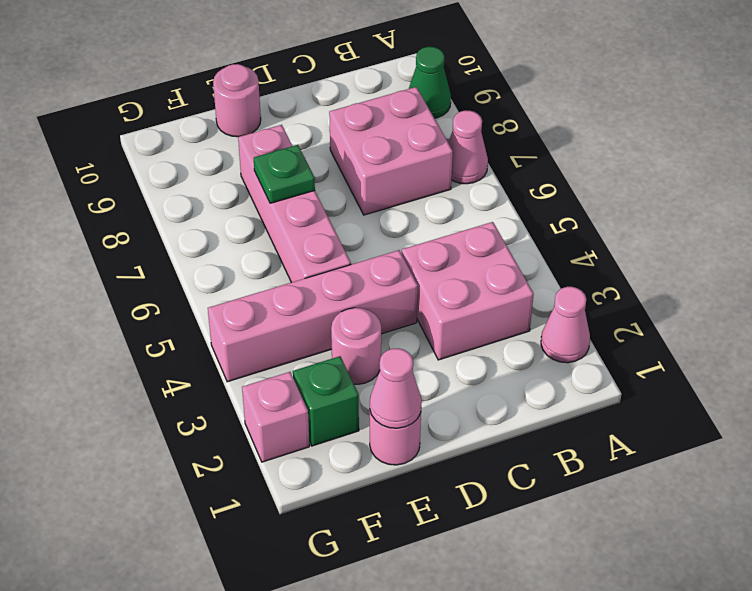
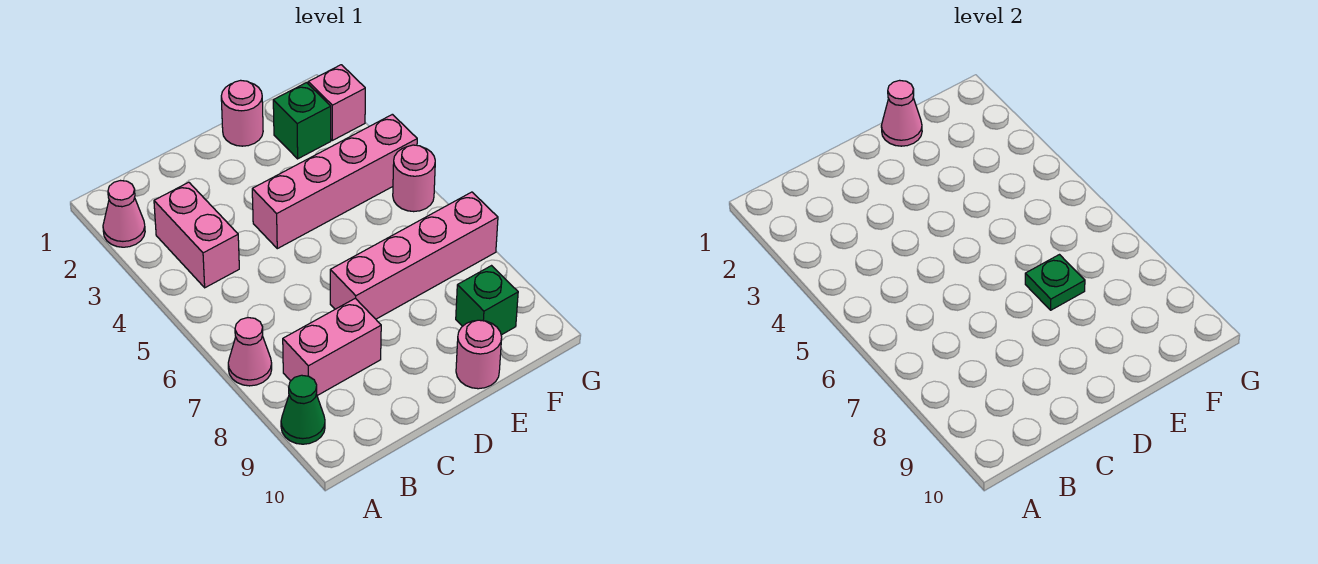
pink brick B3:C4 level 1 -> pink brick B3:B4 level 1
pink brick B7:C8 level 1 -> pink brick B8:C8 level 1
pink round brick E3 level 1 -> pink round brick G5 level 1
pink brick E5:E8 level 1 -> pink brick D7:G7 level 1
none -> green brick F9 level 1

